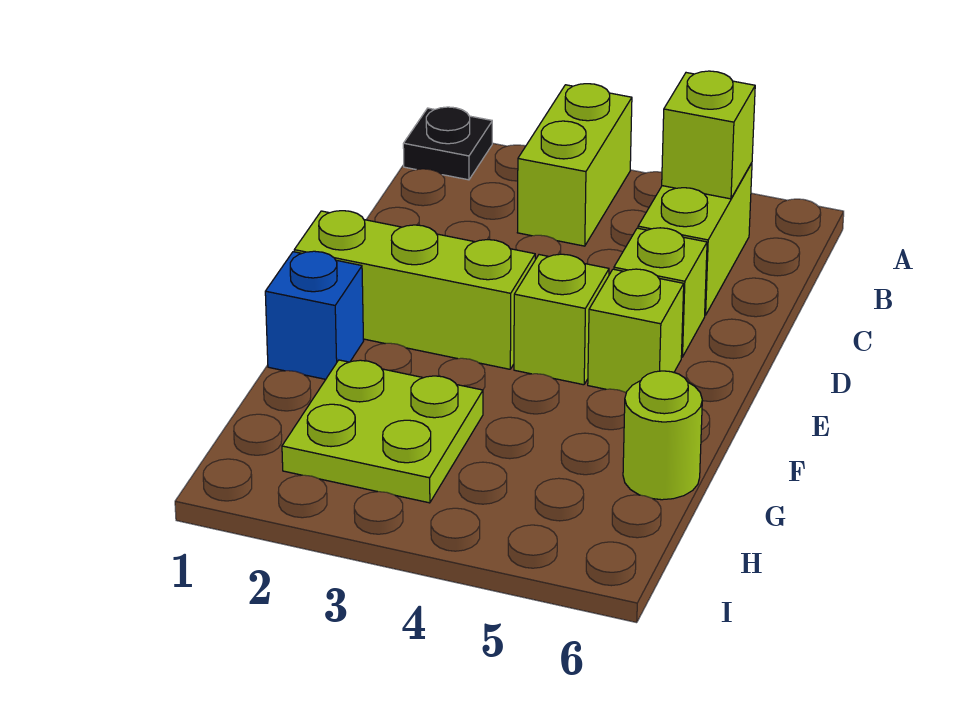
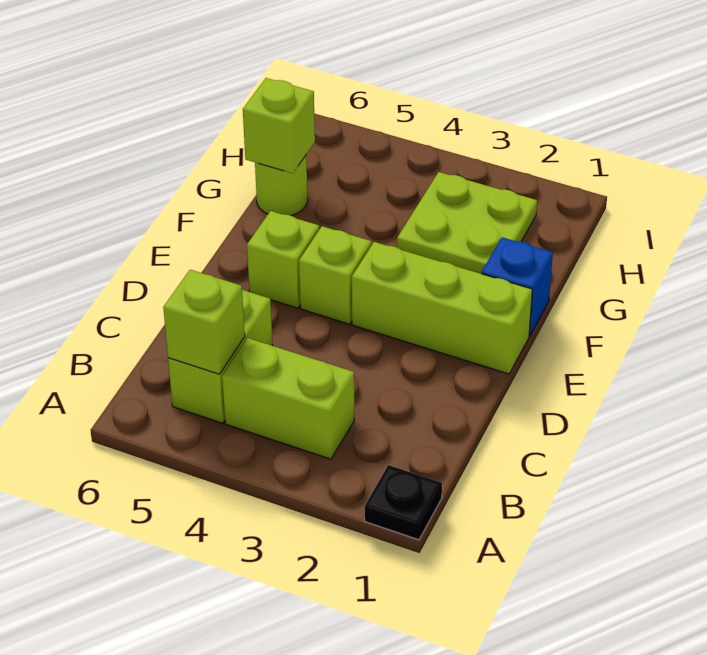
lime brick A3:B3 level 1 -> lime brick B3:B4 level 1
lime brick D5 level 1 -> lime brick G6 level 2

